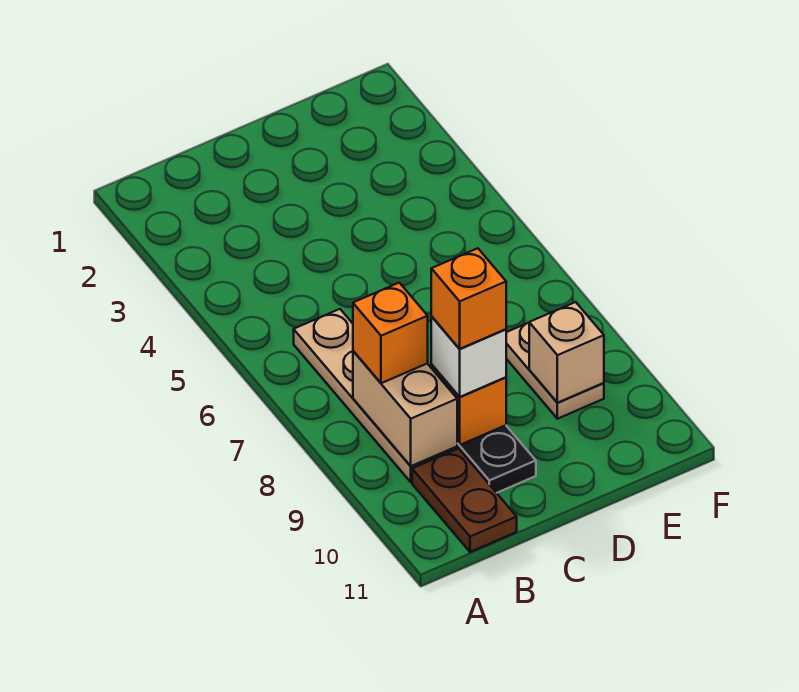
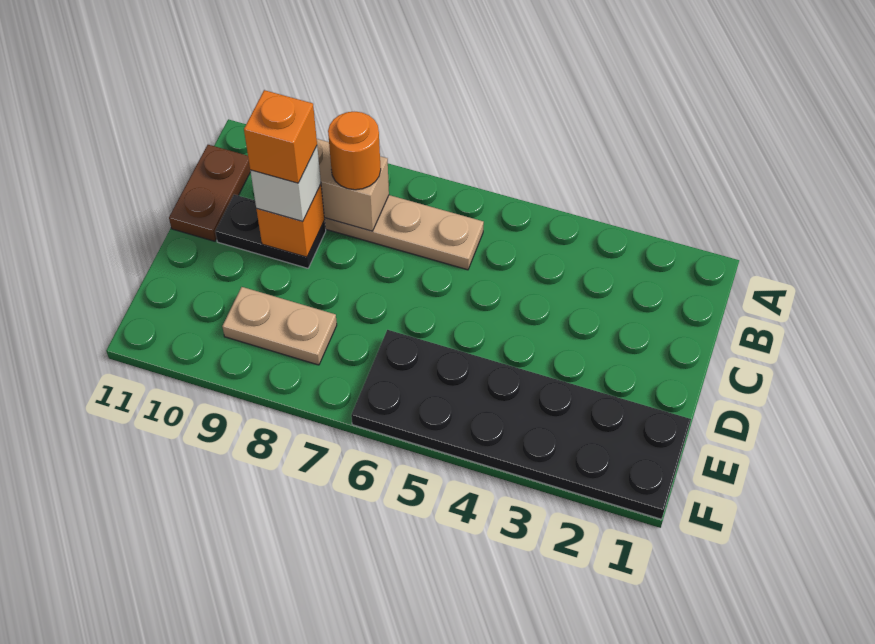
orange brick B8 level 3 -> orange round brick B8 level 3
brown plate B10:B11 level 1 -> brown plate B11:C11 level 1
none -> black plate E1:F6 level 1
tan brick E9 level 2 -> none

